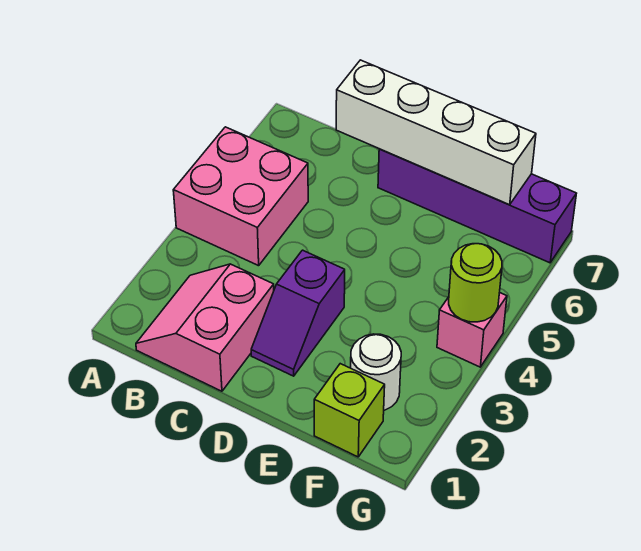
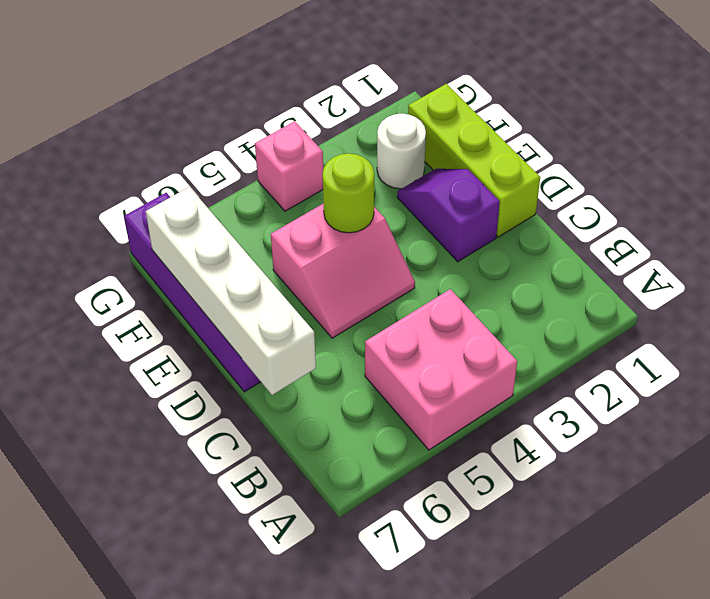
pink slope B1:C2 level 1 top C -> pink slope D4:E5 level 1 top E
purple slope D2:D3 level 1 top 3 -> purple slope D2:E2 level 1 top D
lime brick F1 level 1 -> lime brick D1:F1 level 1
lime round brick G4 level 2 -> lime round brick E4 level 2

